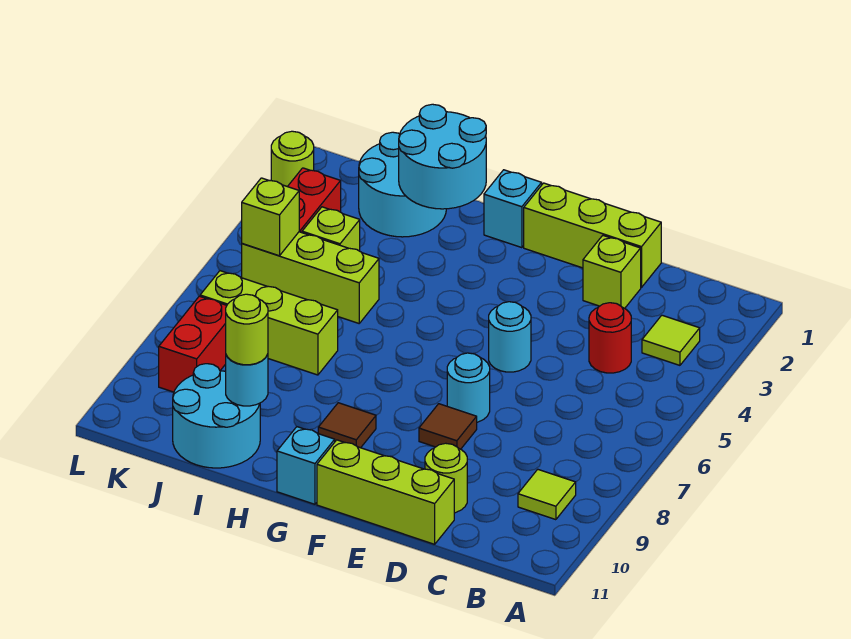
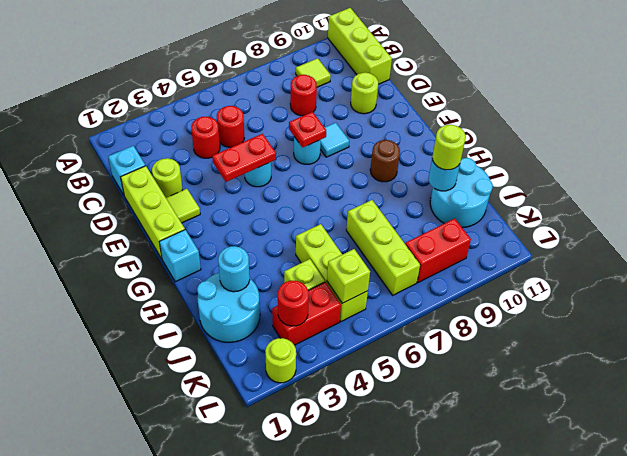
lime tile B3 level 1 -> lime tile E2 level 1
none -> red round brick C5 level 1
none -> red round brick C8 level 1
lime brick D2 level 1 -> lime round brick D2 level 1
lime brick D11:F11 level 1 -> lime brick A11:C11 level 1
none -> red plate E4:E5 level 2
none -> red plate E7 level 2
brown tile E8 level 1 -> cyan tile E8 level 1
brown tile G9 level 1 -> brown round brick G9 level 1
cyan brick G11 level 1 -> cyan brick C1 level 1
cyan round brick H1:I2 level 2 -> cyan round brick I2 level 2
none -> red round brick K3 level 2

